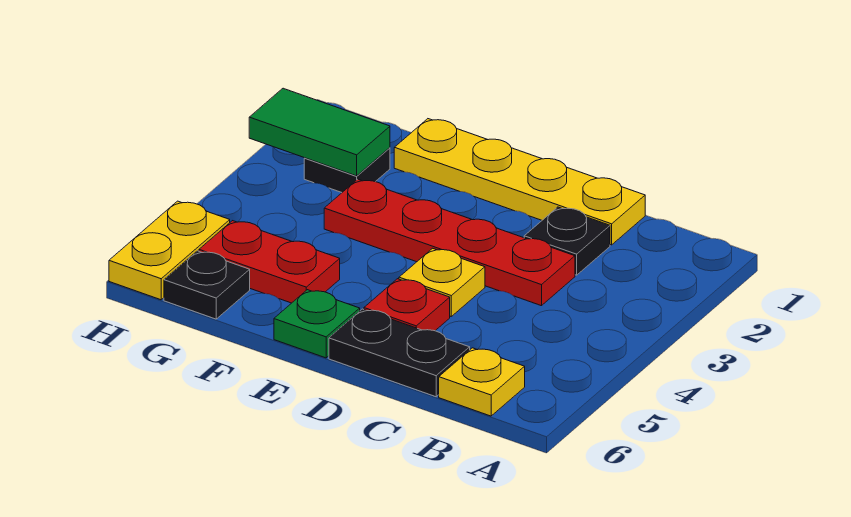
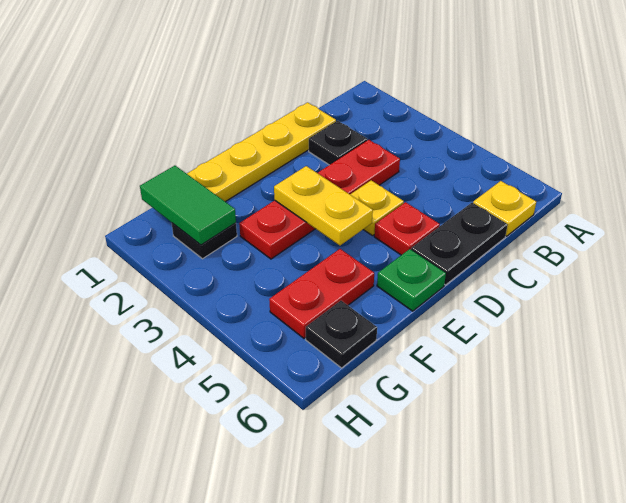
green tile G2:H2 level 2 -> green tile G1:G2 level 2
yellow plate H5:H6 level 1 -> yellow plate E3:E4 level 2

